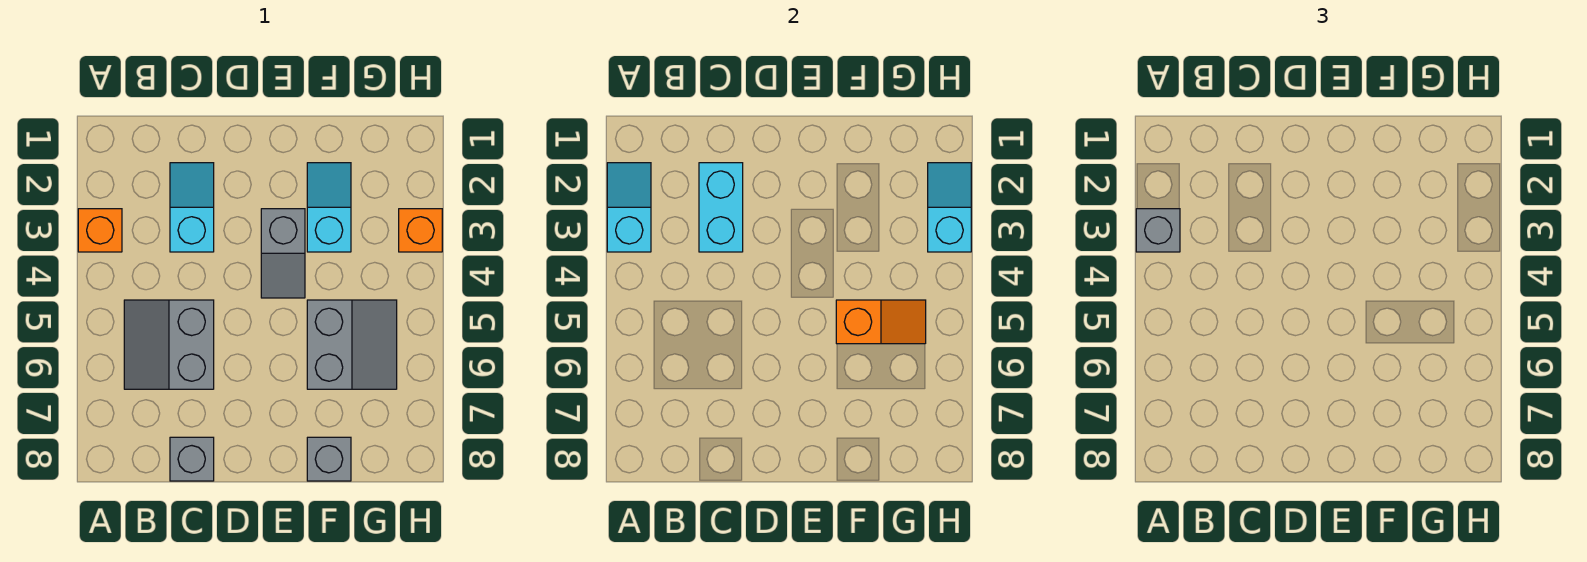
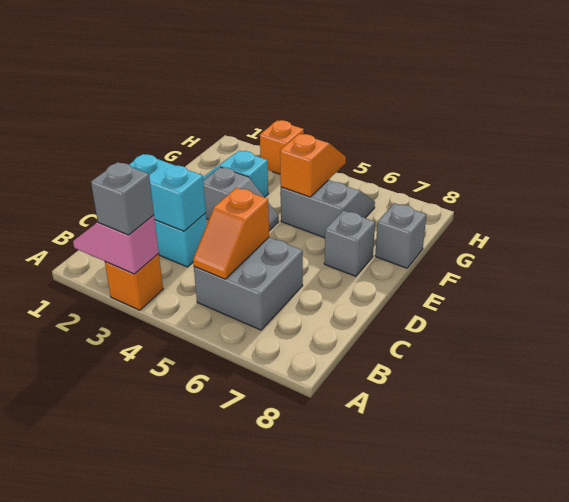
cyan slope A2:A3 level 2 top 3 -> pink slope A2:A3 level 2 top 3
grey slope B5:C6 level 1 top C -> grey brick B5:C6 level 1
none -> orange slope B5:C5 level 2 top C
grey brick C8 level 1 -> grey brick E7 level 1
cyan slope H2:H3 level 2 top 3 -> none

